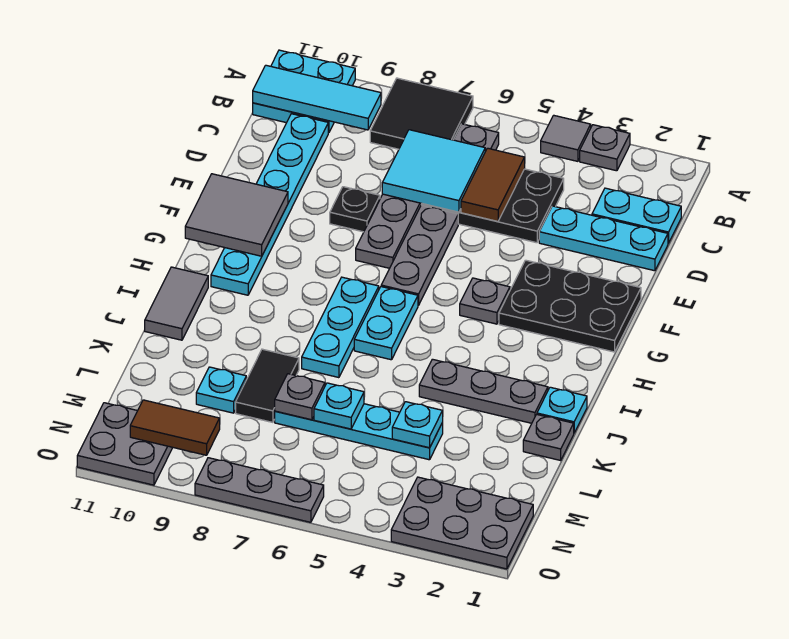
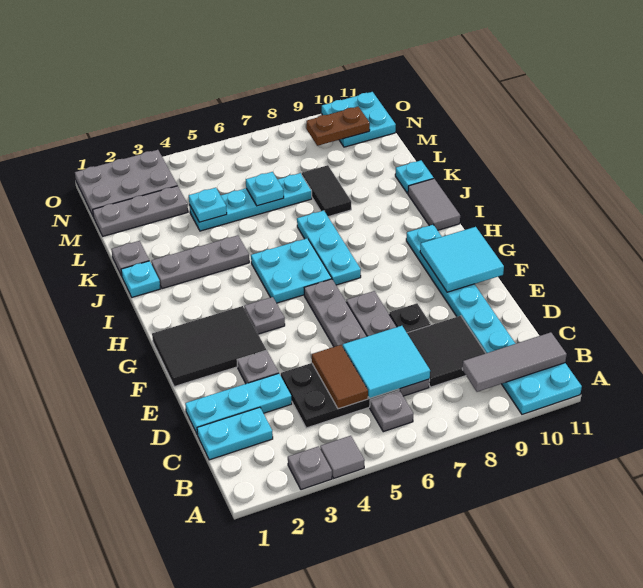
black tile A7:B8 level 1 -> black tile C8:D9 level 1
cyan tile B9:B11 level 2 -> grey tile B9:B11 level 2
black plate F1:G3 level 1 -> black tile F1:G3 level 1
grey tile F10:G11 level 2 -> cyan tile F10:G11 level 2
cyan plate H6:I6 level 1 -> cyan plate H5:I6 level 1
grey plate L7 level 2 -> grey plate E3 level 1
cyan plate L9 level 1 -> cyan plate K11 level 1
brown tile N9:N10 level 2 -> brown plate N9:N10 level 2
grey plate N10:O11 level 1 -> cyan plate N10:O11 level 1
grey plate O6:O8 level 1 -> grey plate M1:M3 level 1

